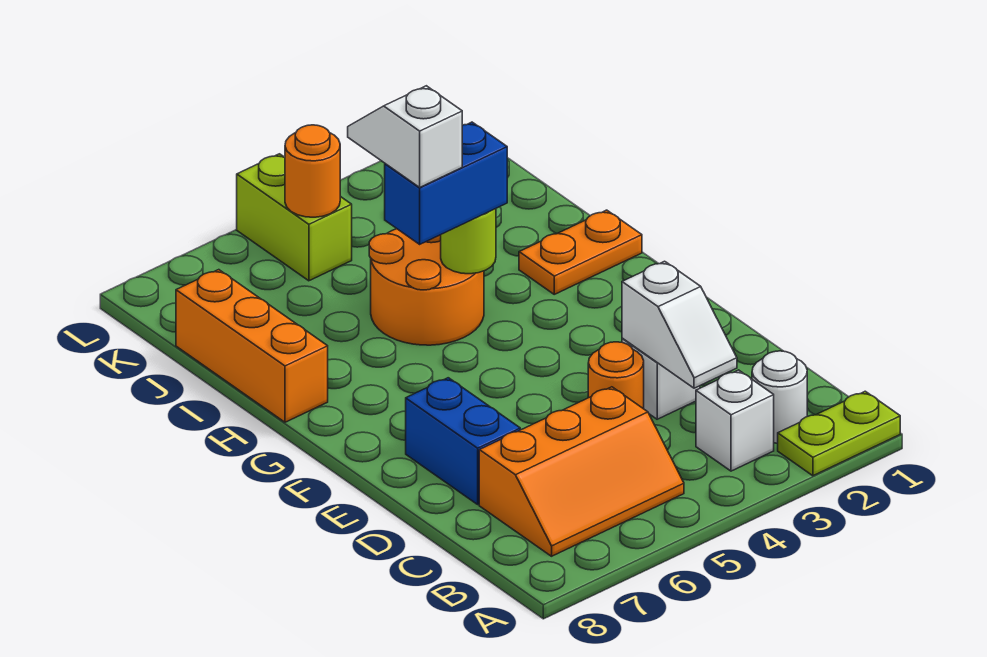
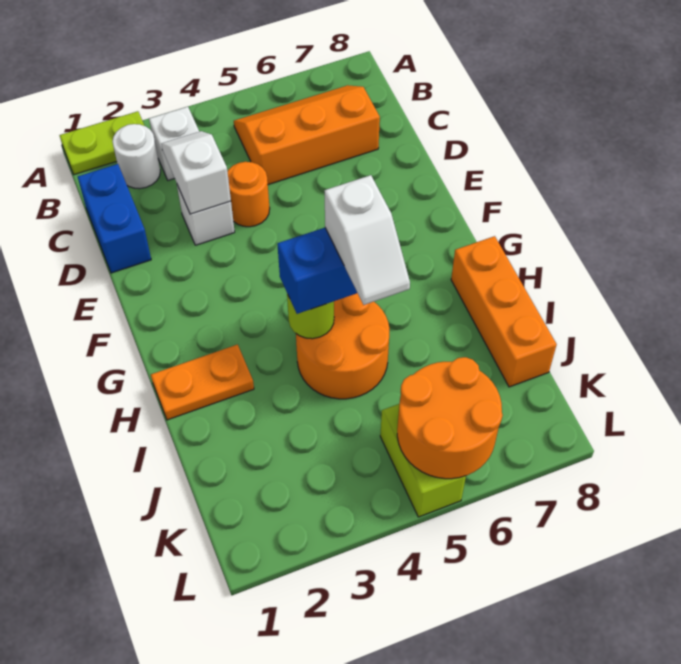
blue brick D7:E7 level 1 -> blue brick C1:D1 level 1
orange round brick K5 level 2 -> orange round brick K5:L6 level 2

